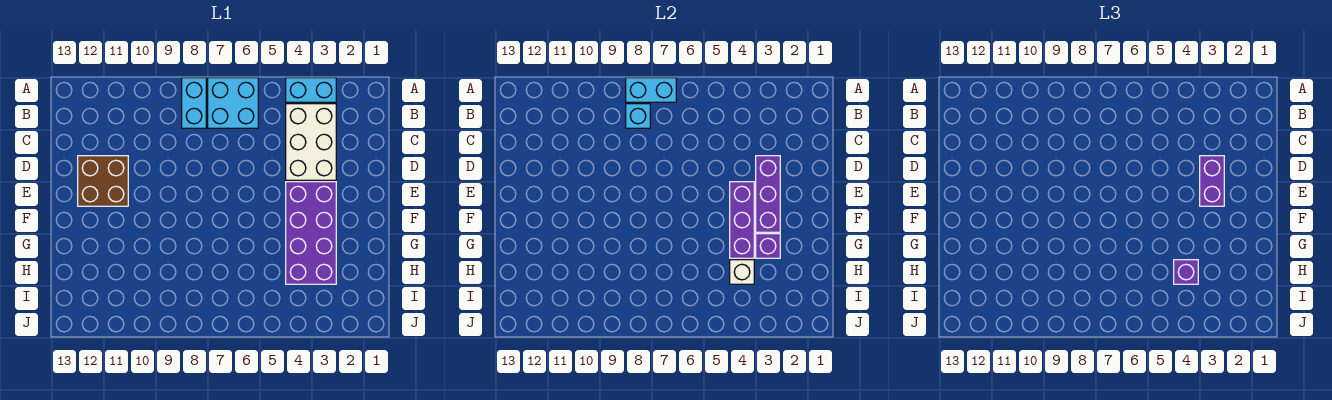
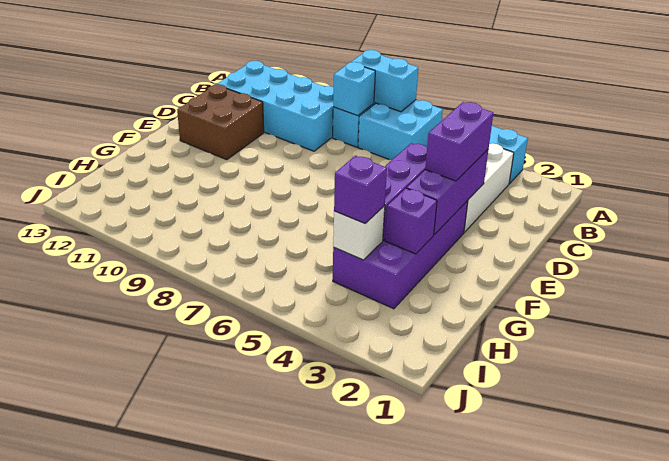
none -> cyan brick B9:C12 level 1

